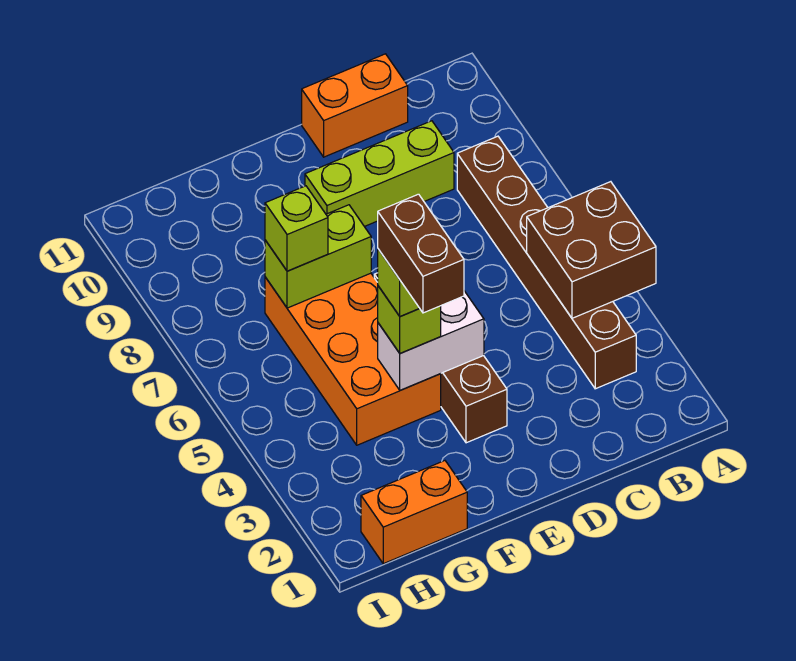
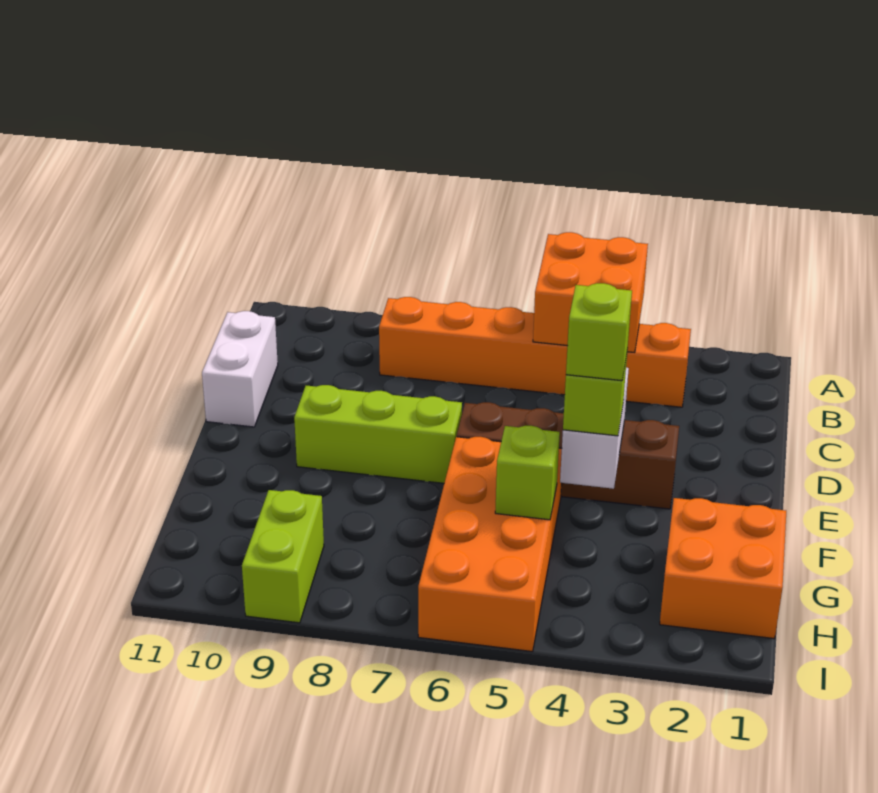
brown brick A4:B5 level 2 -> orange brick A4:B5 level 2
brown brick B3:B8 level 1 -> orange brick B3:B8 level 1
lime brick C9:E9 level 1 -> lime brick E7:E9 level 1
orange brick C11:D11 level 1 -> white brick C11:D11 level 1
brown brick F3:F4 level 5 -> none
orange brick F4:G7 level 1 -> orange brick F5:I6 level 1
lime brick F7:G7 level 2 -> lime brick H9:I9 level 1
orange brick G1:H1 level 1 -> orange brick G1:H2 level 1
lime brick G7 level 3 -> lime brick G5 level 2

